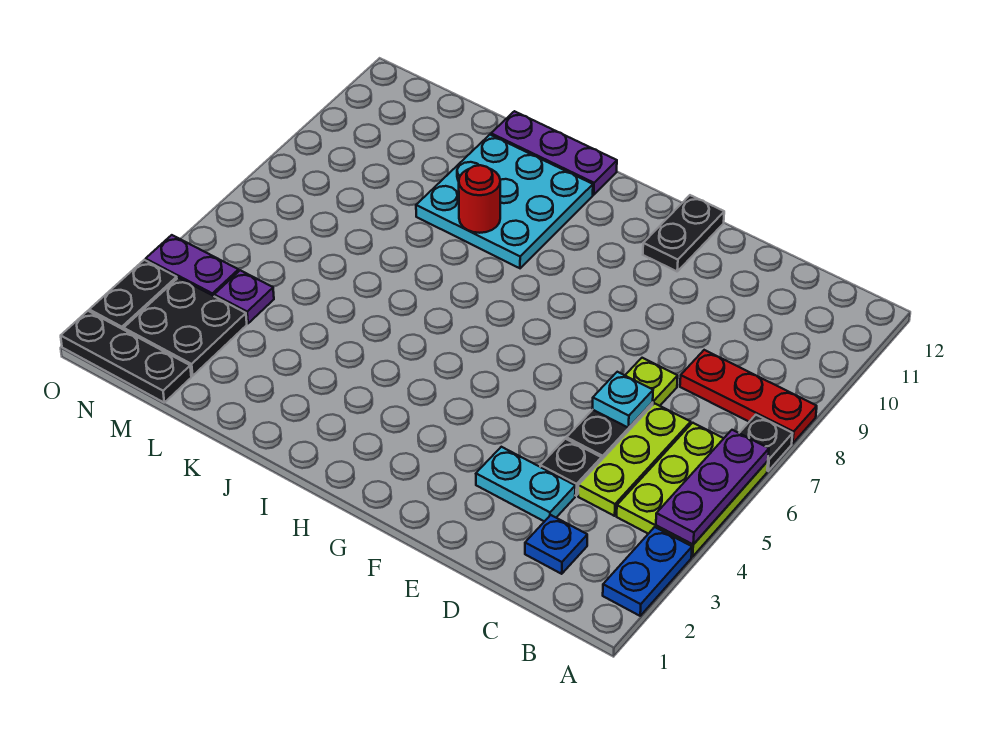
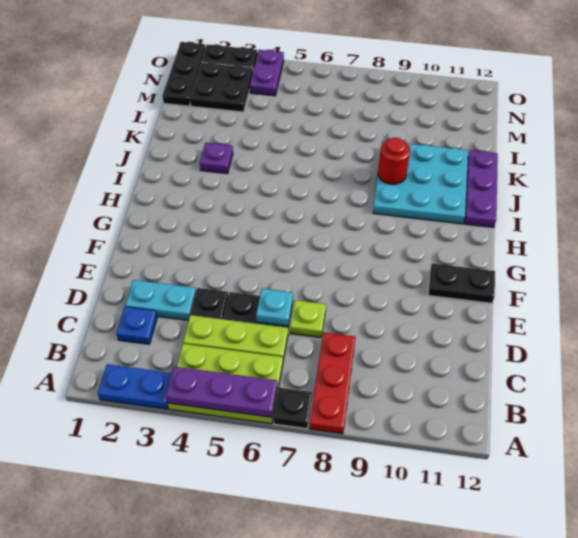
cyan plate D3:E3 level 1 -> cyan plate D2:D3 level 1
purple plate M4 level 1 -> purple plate J3 level 1

